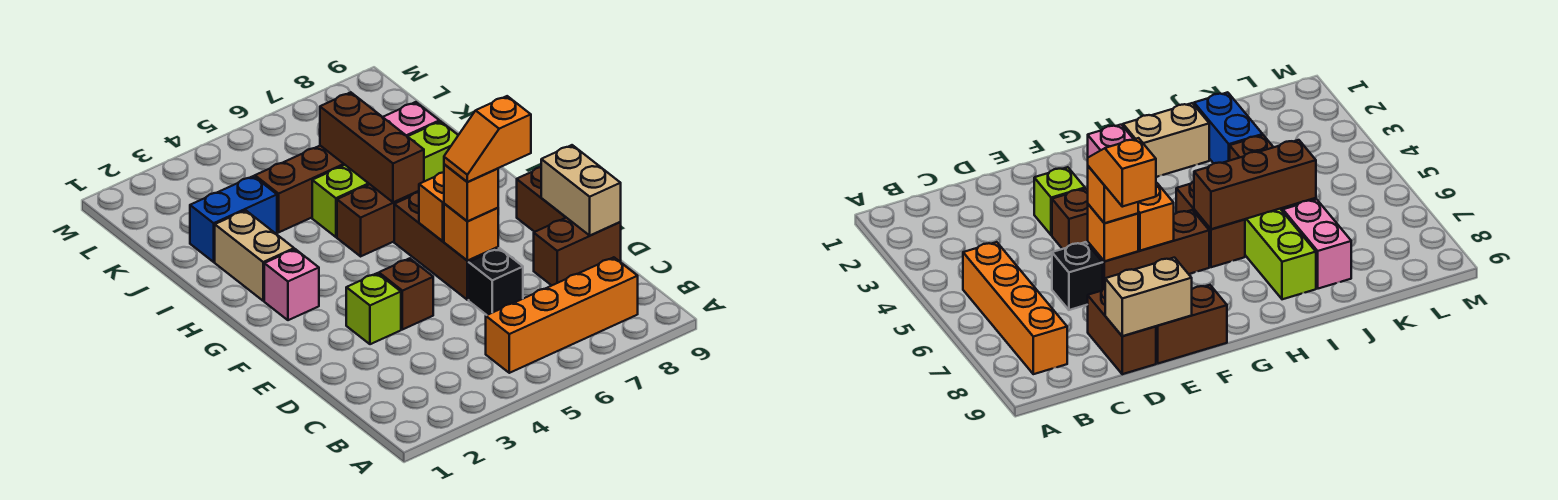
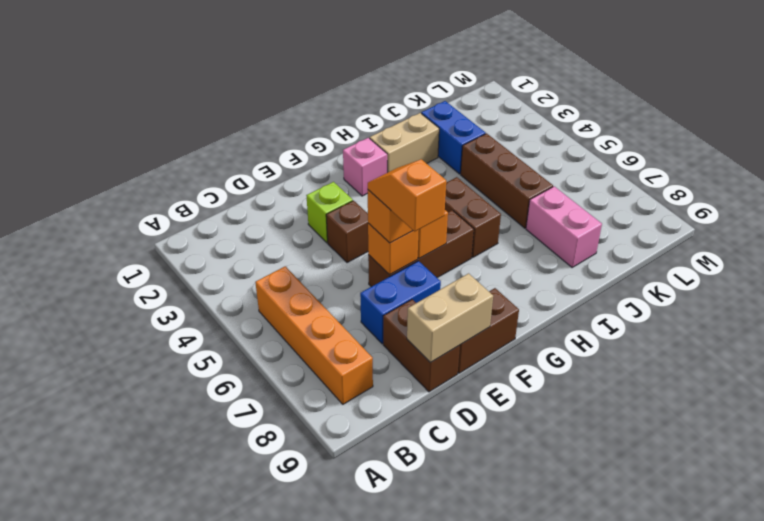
black brick D6 level 1 -> none
none -> blue brick D7:E7 level 1
brown brick H6:J6 level 2 -> none
lime brick I5:I8 level 1 -> none

